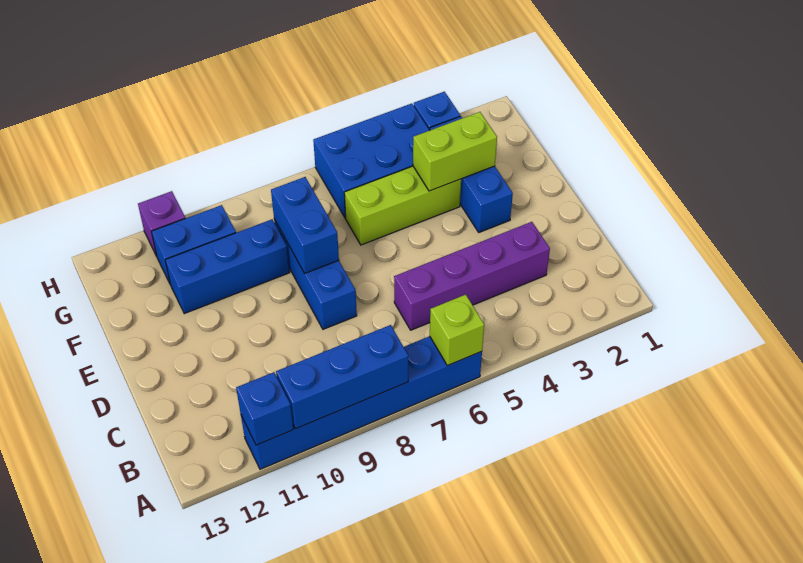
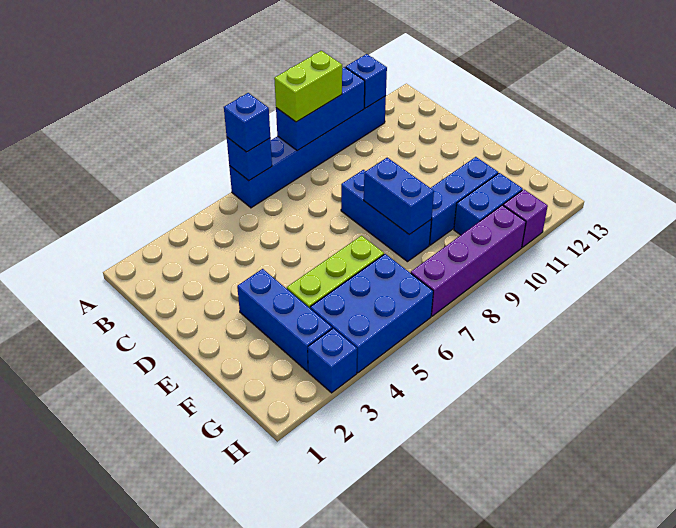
lime brick A6 level 2 -> blue brick A6 level 2
none -> blue brick A6 level 3
purple brick C3:C6 level 1 -> purple brick H7:H10 level 1
lime brick F3:F4 level 2 -> lime brick A8:A9 level 3

